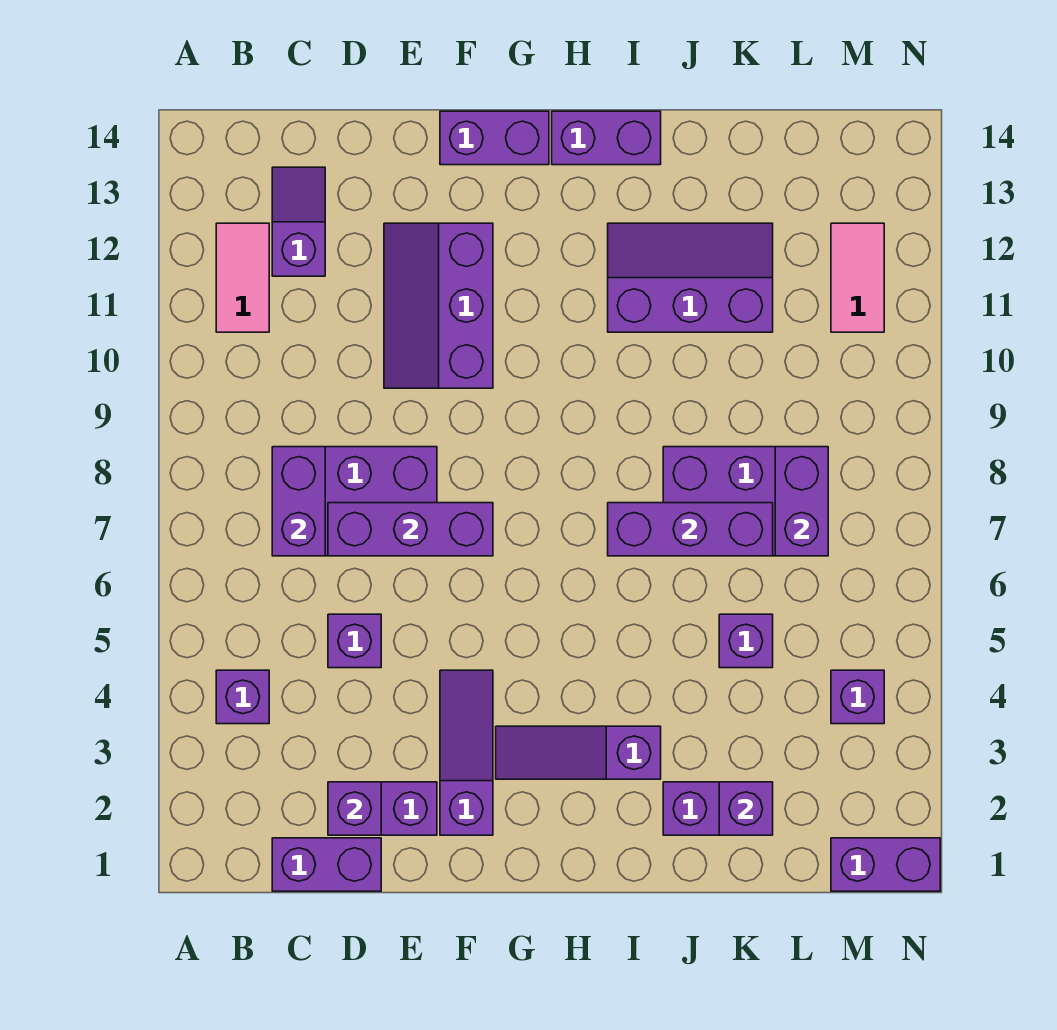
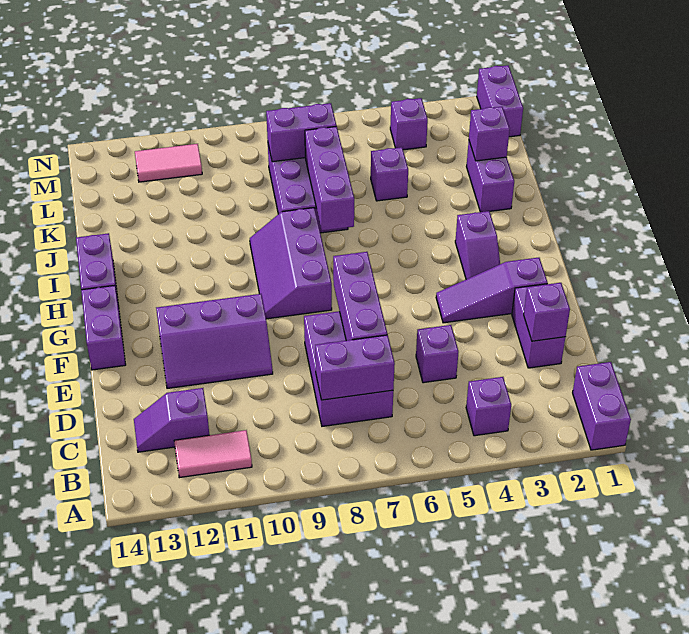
purple brick C1:D1 level 1 -> purple brick A1:B1 level 1
purple slope G3:I3 level 1 top I -> purple slope G3:H3 level 1 top H
purple slope I11:K12 level 1 top 11 -> purple slope G8:I9 level 1 top 8

